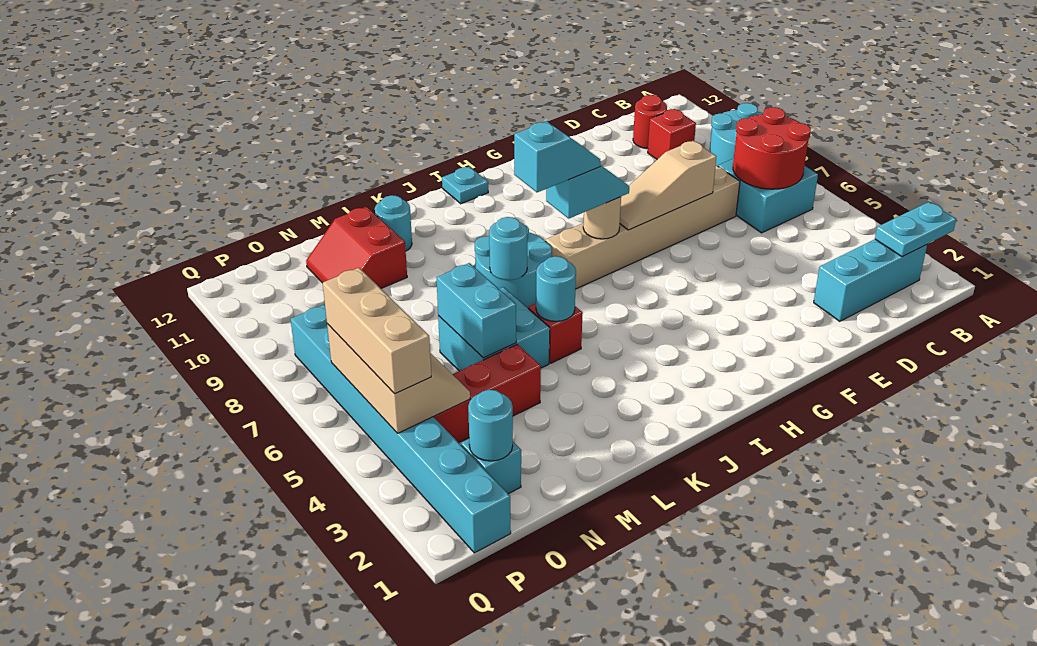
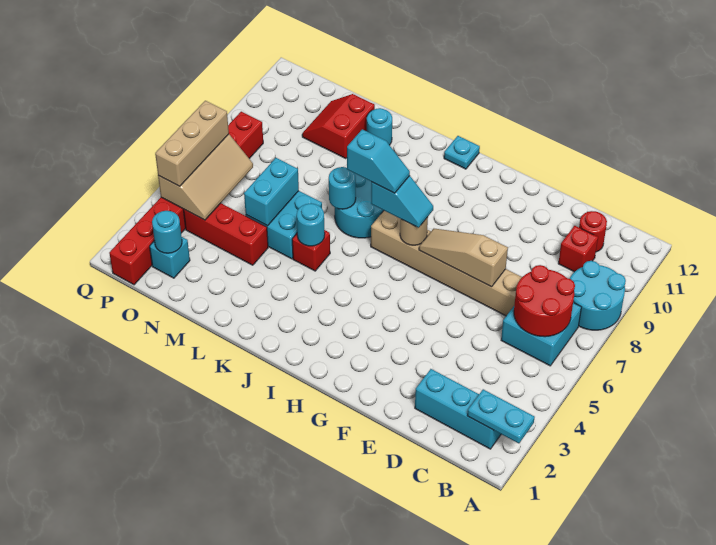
cyan brick P1:P8 level 1 -> red brick P1:P8 level 1

